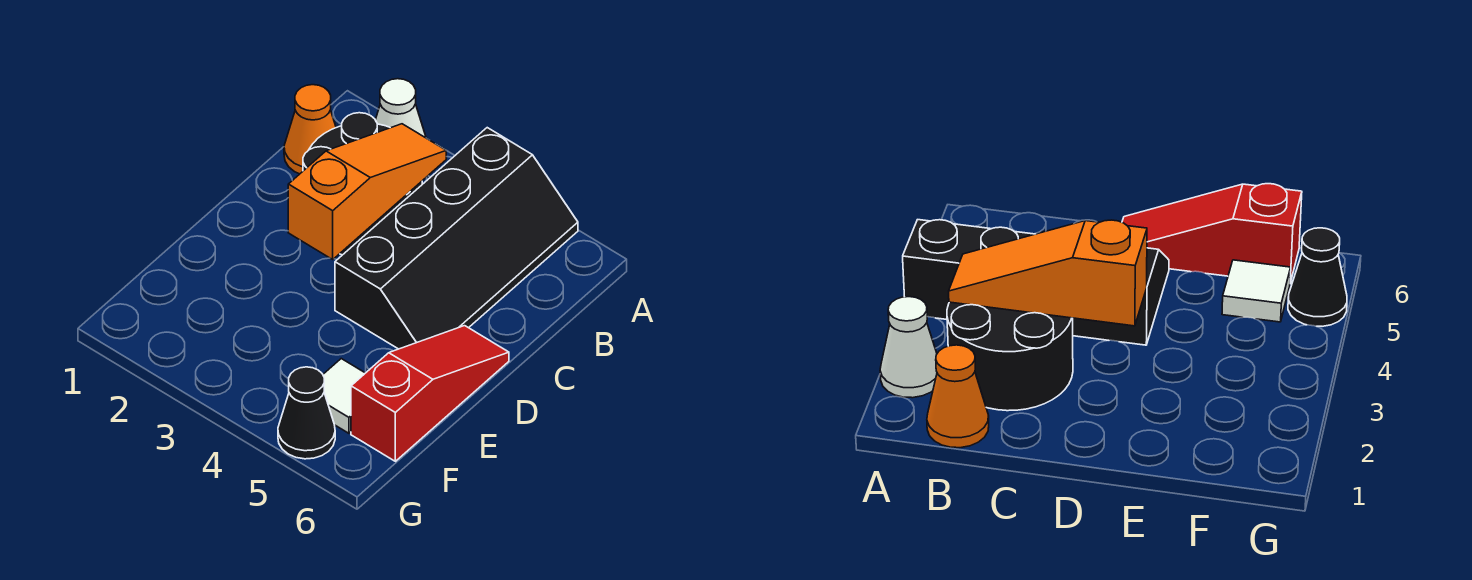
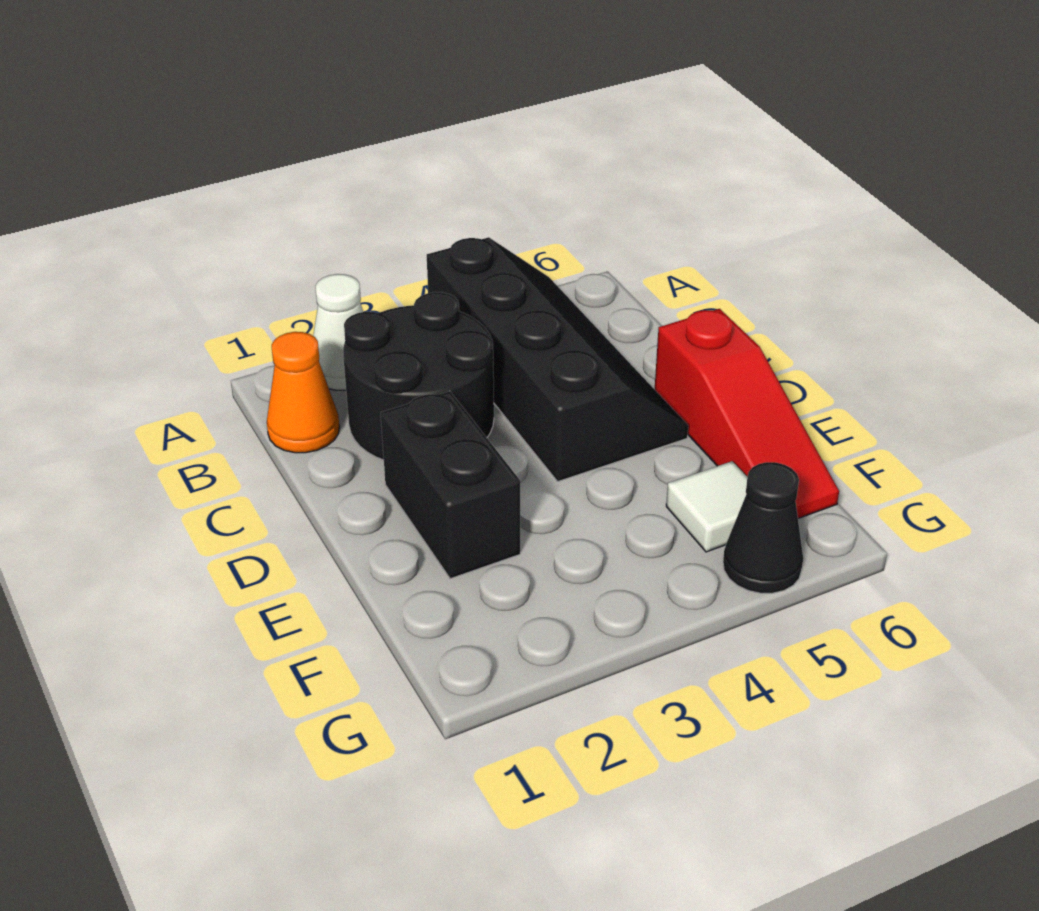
orange slope B3:D3 level 2 top D -> none
none -> black brick D2:E2 level 1
red slope D6:F6 level 1 top F -> red slope D6:F6 level 1 top D

